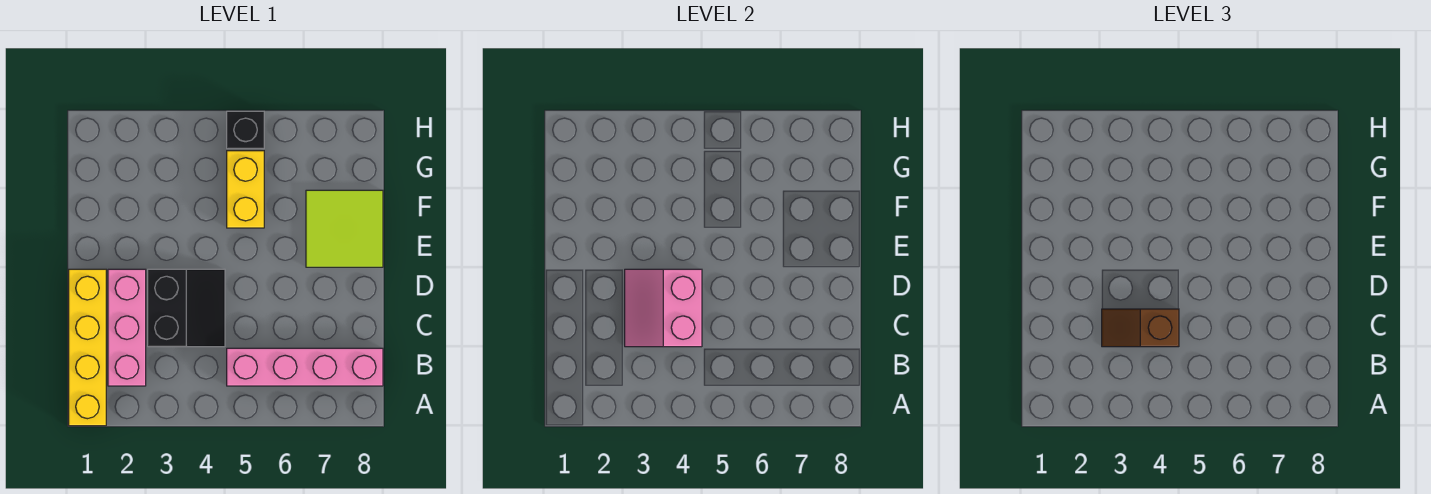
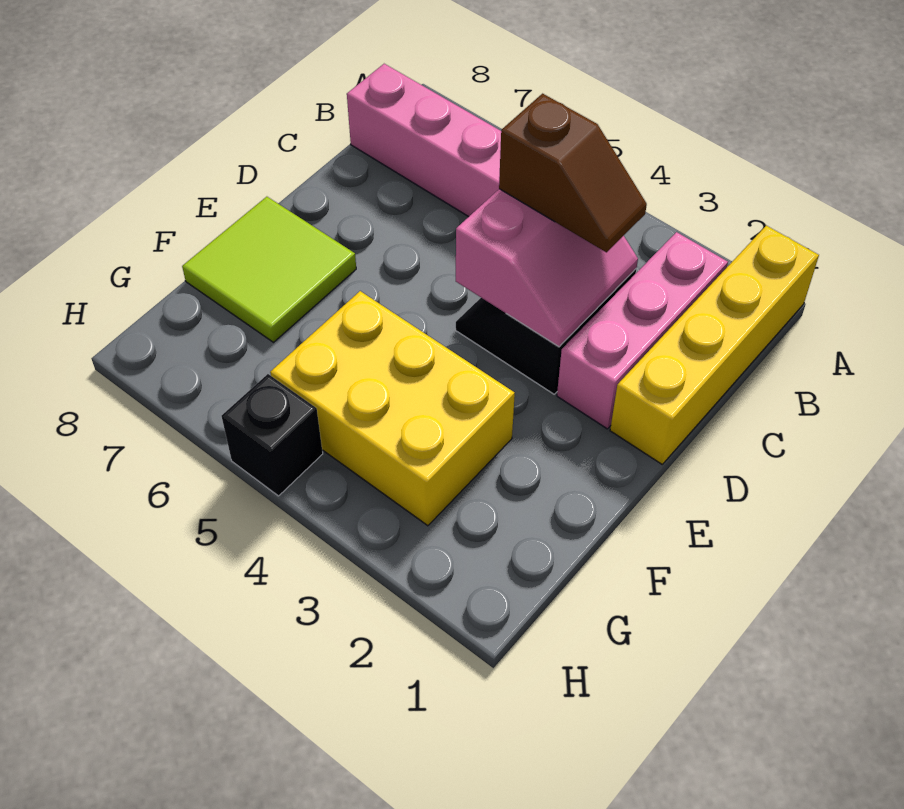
yellow brick F5:G5 level 1 -> yellow brick F3:G5 level 1

